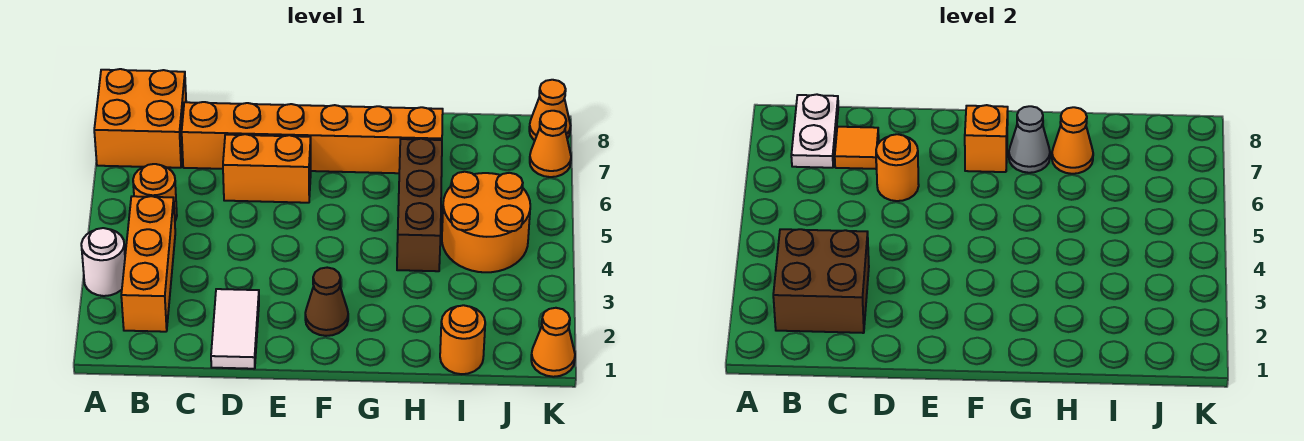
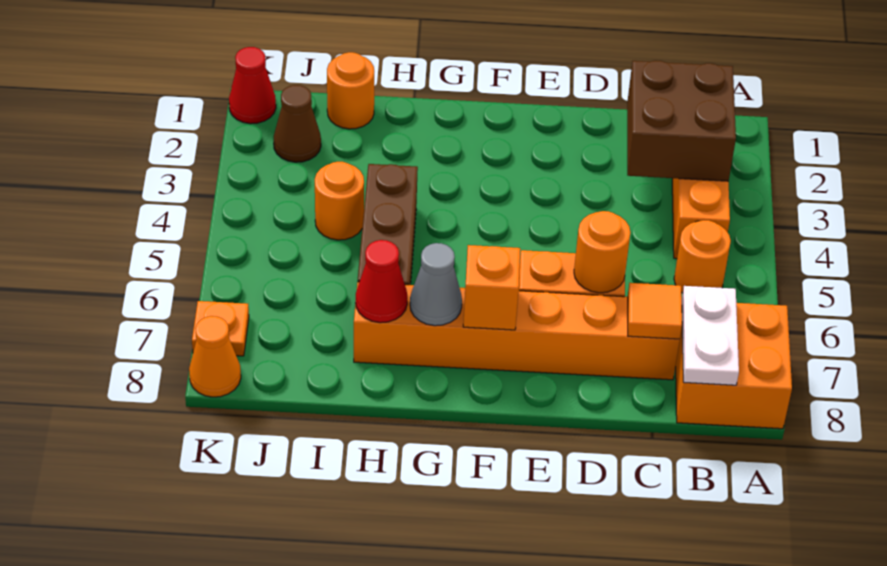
white round brick A3 level 1 -> none
white tile D1:D2 level 1 -> none
brown cone F2 level 1 -> brown cone J2 level 1
orange cone H7 level 2 -> red cone H7 level 2
orange round brick I4:J5 level 1 -> orange round brick I4 level 1
orange cone K1 level 1 -> red cone K1 level 1
orange cone K7 level 1 -> orange plate K7 level 1

